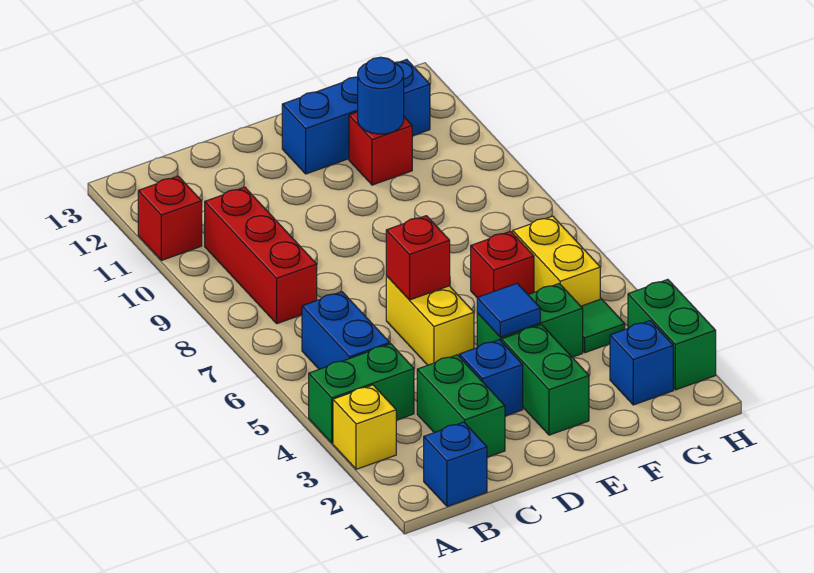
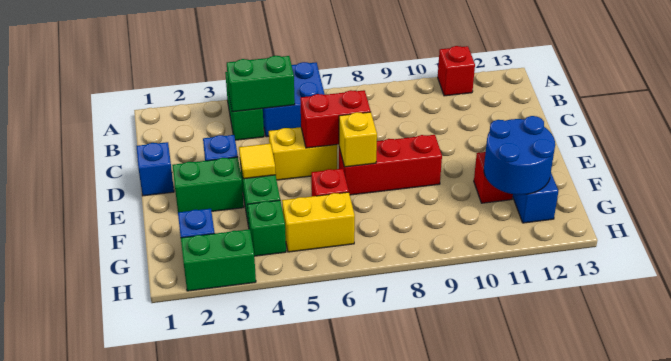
yellow brick A3 level 1 -> yellow brick E7 level 2
blue brick B1 level 1 -> blue brick D1 level 1
blue brick B5:B6 level 1 -> blue brick A5:B6 level 1
red brick B8:B10 level 1 -> red brick E7:E9 level 1
green brick C2:C3 level 1 -> green brick B4:B5 level 2
red brick D6 level 2 -> red brick D6:D7 level 2
blue tile E4 level 2 -> yellow tile E4 level 2
blue round brick F11 level 2 -> blue round brick F11:G12 level 2
green tile G4 level 1 -> green brick G4 level 1

